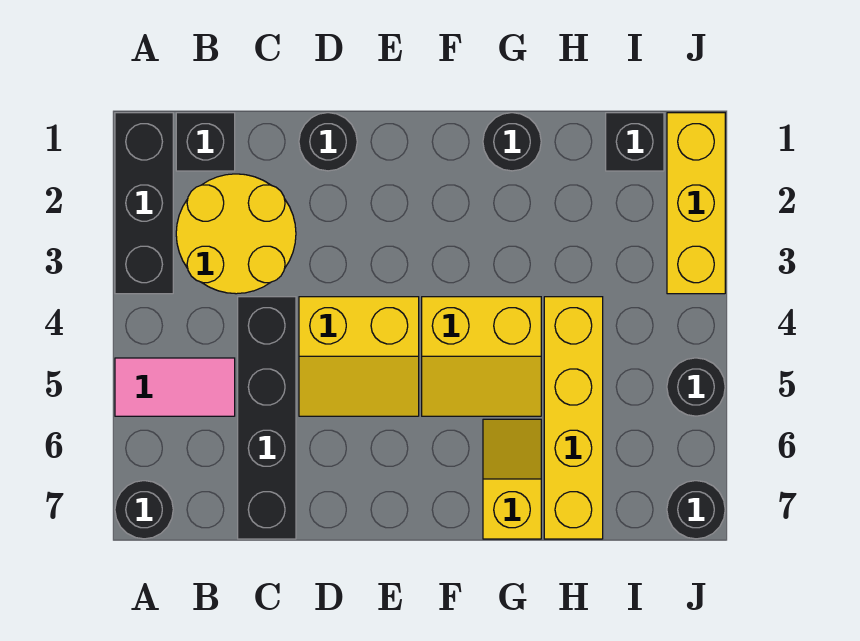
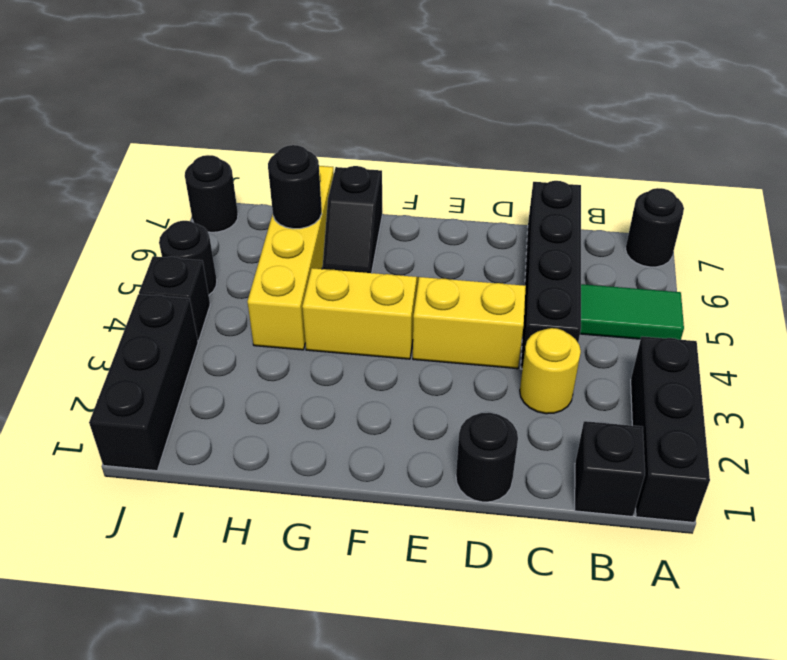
pink tile A5:B5 level 1 -> green tile A5:B5 level 1
yellow round brick B2:C3 level 1 -> yellow round brick C3 level 1
black round brick G1 level 1 -> black round brick H6 level 2
yellow slope G6:G7 level 1 top 7 -> black slope G6:G7 level 1 top 7
black brick I1 level 1 -> black brick J4 level 1
yellow brick J1:J3 level 1 -> black brick J1:J3 level 1

